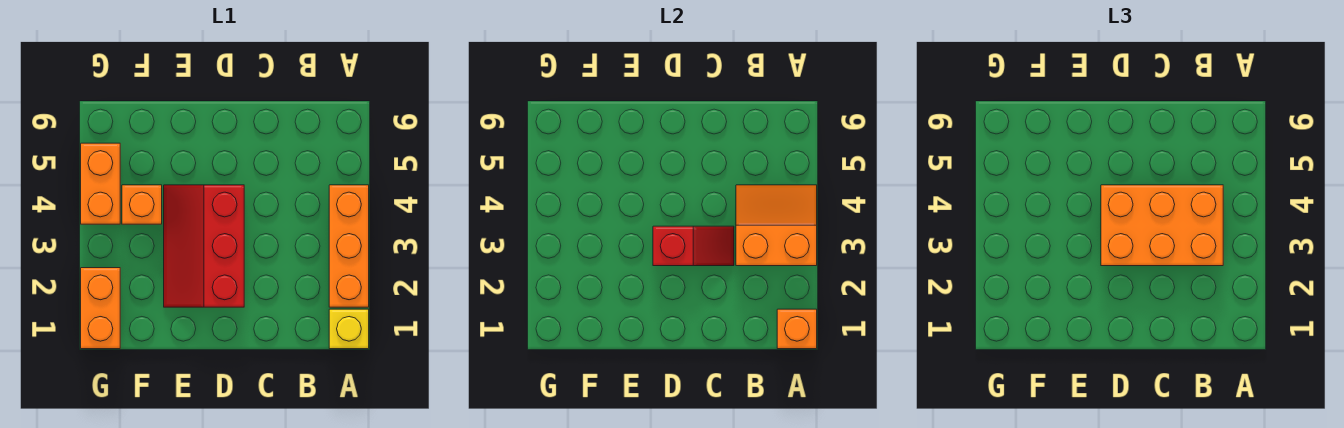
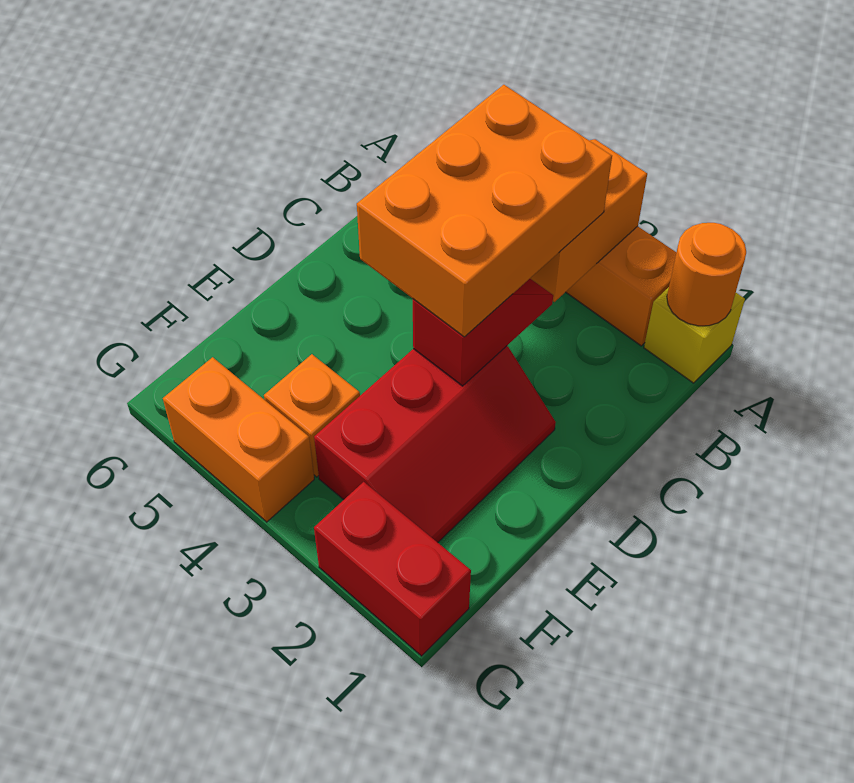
orange brick A1 level 2 -> orange round brick A1 level 2
red slope D2:E4 level 1 top D -> red slope D2:F3 level 1 top 3
orange brick G1:G2 level 1 -> red brick G1:G2 level 1

